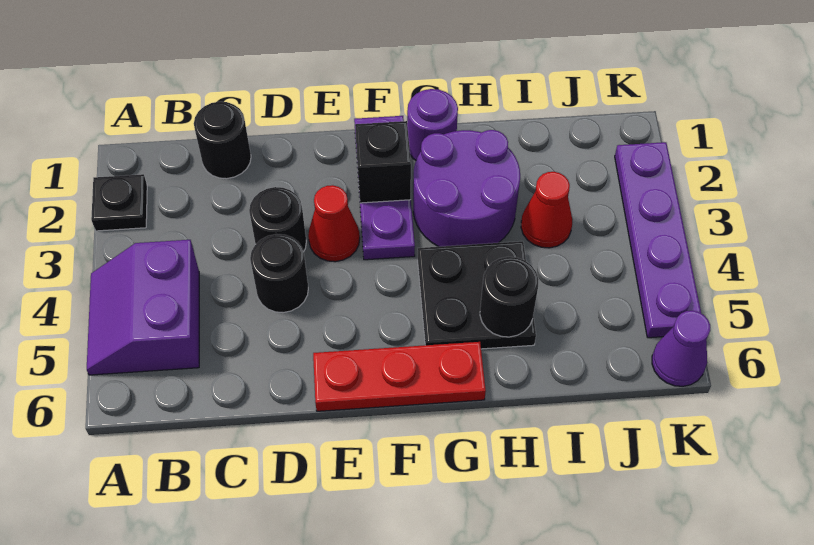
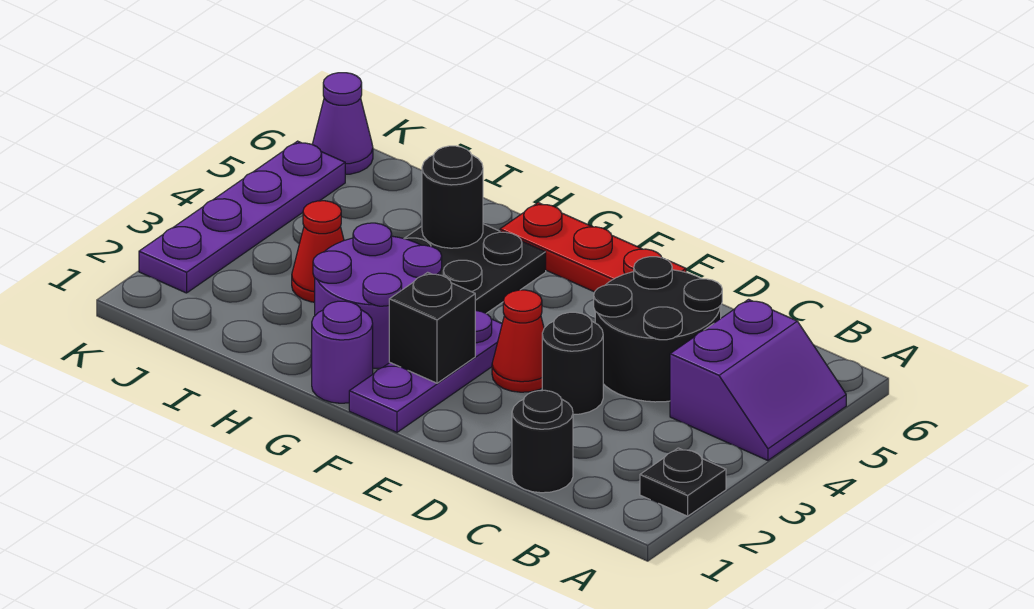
black round brick D4 level 1 -> black round brick C4:D5 level 1

